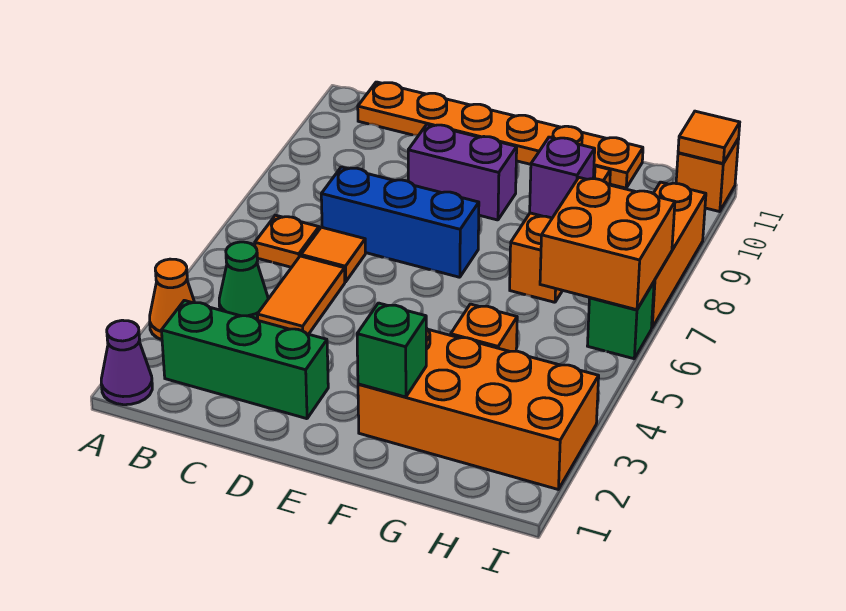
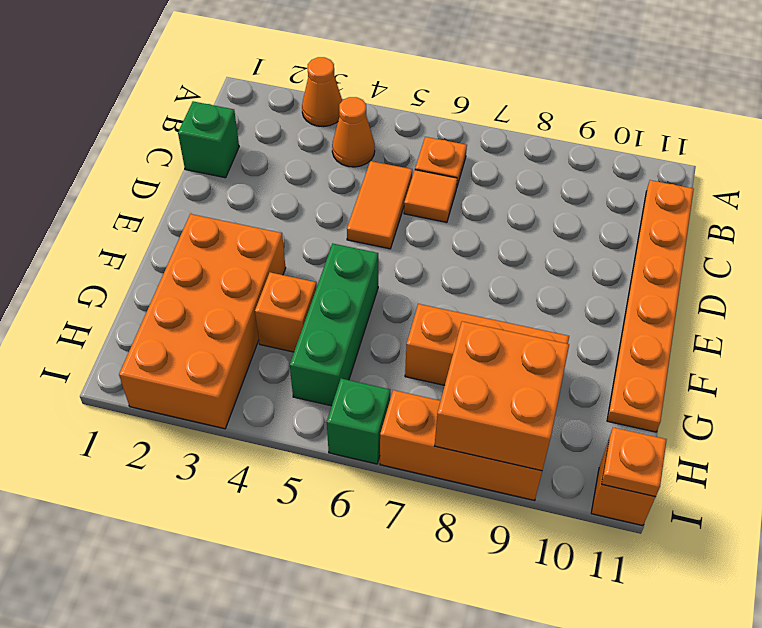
purple cone A1 level 1 -> none
green brick B2:D2 level 1 -> green brick F5:H5 level 1
green cone B4 level 1 -> orange cone B4 level 1
orange tile C4:C5 level 1 -> orange tile C5:D5 level 1
blue brick C7:E7 level 1 -> none
purple brick D9:E9 level 1 -> none
green brick F2 level 2 -> green brick C1 level 1
purple brick G8 level 2 -> none
orange brick H6:I7 level 2 -> orange brick H8:I9 level 2
orange tile I11 level 2 -> orange plate I11 level 2

